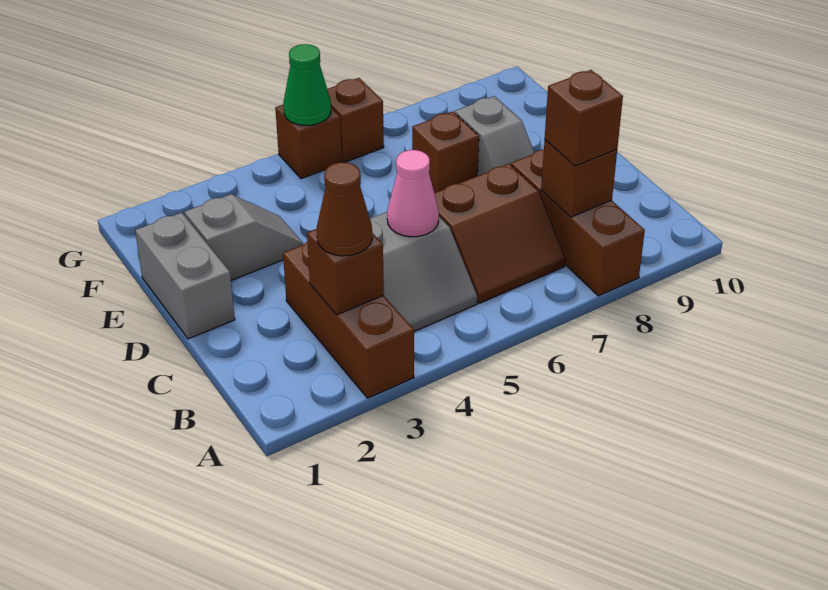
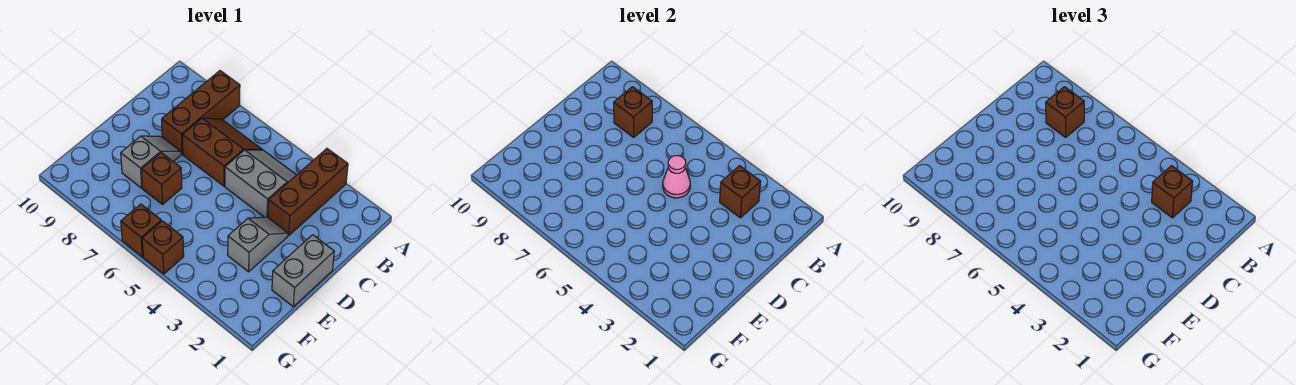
brown cone B3 level 3 -> brown brick B3 level 3
grey slope E2:E3 level 1 top 2 -> grey slope D3:E3 level 1 top E
green cone G5 level 2 -> none

